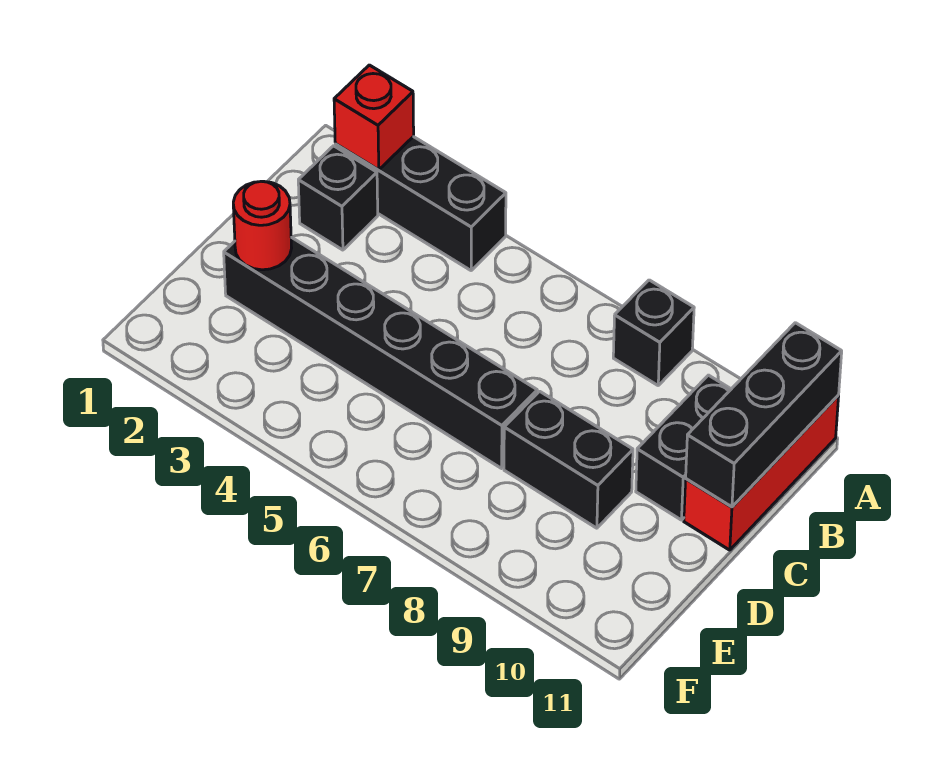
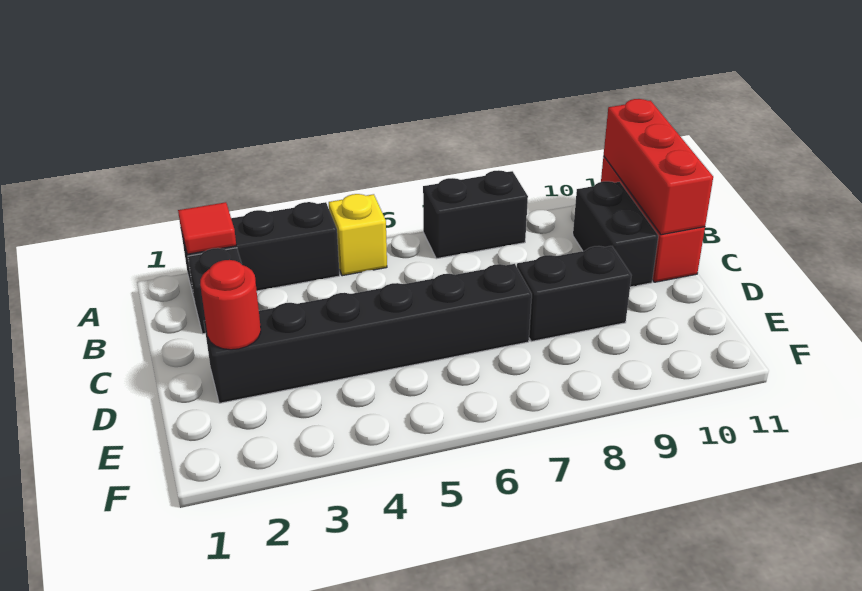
red brick A2 level 2 -> red tile A2 level 2
none -> yellow brick A5 level 1
black brick A8 level 1 -> black brick A7:A8 level 1
black brick A11:C11 level 2 -> red brick A11:C11 level 2

